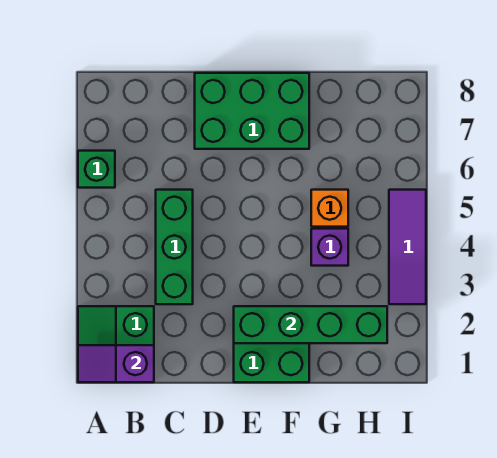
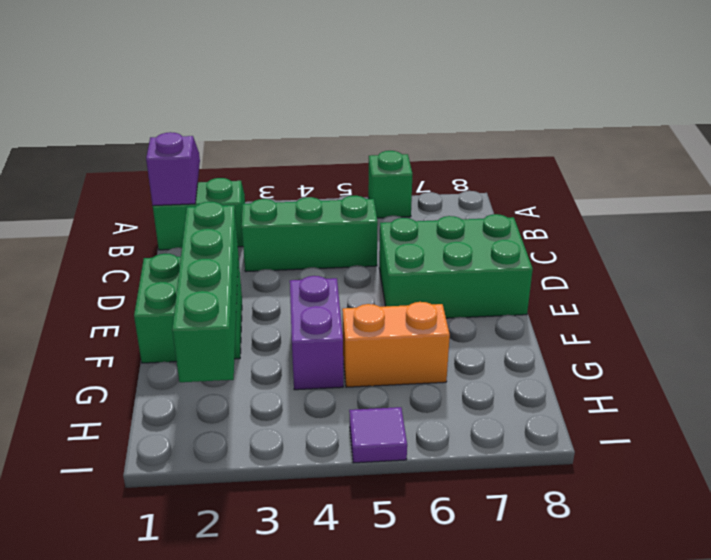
green brick D7:F8 level 1 -> green brick D6:E8 level 1
purple brick G4 level 1 -> purple brick F4:G4 level 1
orange brick G5 level 1 -> orange brick G5:G6 level 1
purple tile I3:I5 level 1 -> purple tile I5 level 1

